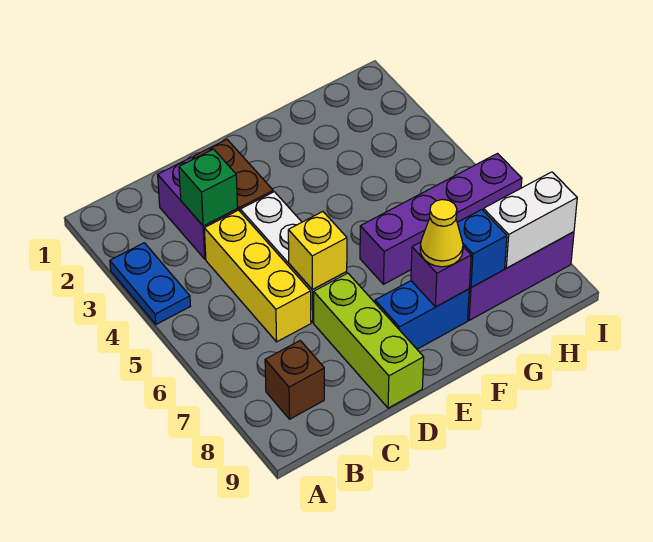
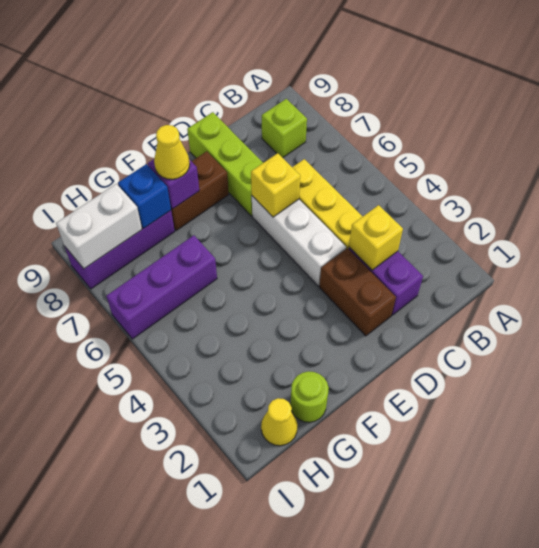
blue plate A3:A4 level 1 -> none
brown brick B8 level 1 -> lime brick B8 level 1
green brick C3 level 2 -> yellow brick C3 level 2
blue brick E8:F8 level 1 -> brown brick E8:F8 level 1
purple brick F6:I6 level 1 -> purple brick G6:I6 level 1
none -> lime round brick G1 level 1
none -> yellow cone H1 level 1

